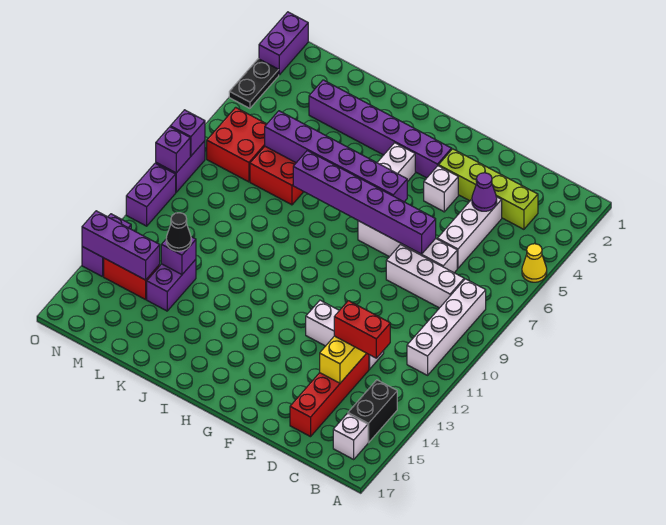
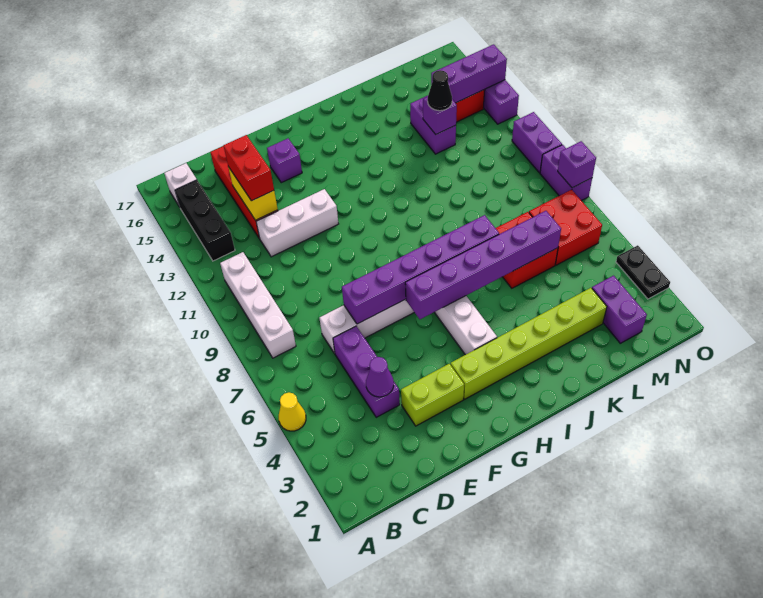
black brick B14:B15 level 1 -> black brick B13:B15 level 1
lime brick C3:F3 level 1 -> lime brick E3:F3 level 1
white brick C8:E8 level 1 -> none
red brick C13:D13 level 3 -> red brick D13:D14 level 3
white brick D4:D6 level 1 -> purple brick D4:D6 level 1
white brick F4 level 1 -> none
purple brick G3:L3 level 1 -> lime brick G3:L3 level 1
purple brick O1:O2 level 1 -> purple brick M2:M3 level 1
purple brick O9 level 2 -> purple brick F15 level 1

